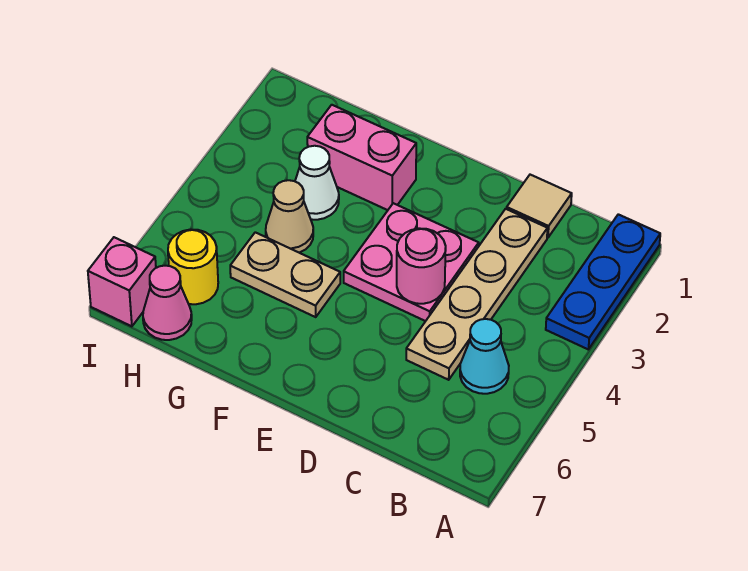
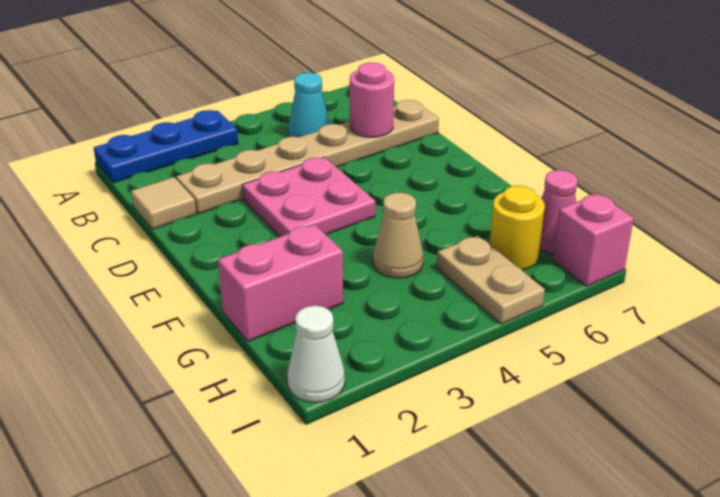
tan plate C2:C5 level 1 -> tan plate C2:C7 level 1
pink round brick D4 level 2 -> pink round brick C6 level 2
pink brick F2:G2 level 1 -> pink brick G1:G2 level 1
tan plate F5:G5 level 1 -> tan plate H5:I5 level 1
white cone G3 level 1 -> white cone I1 level 1

